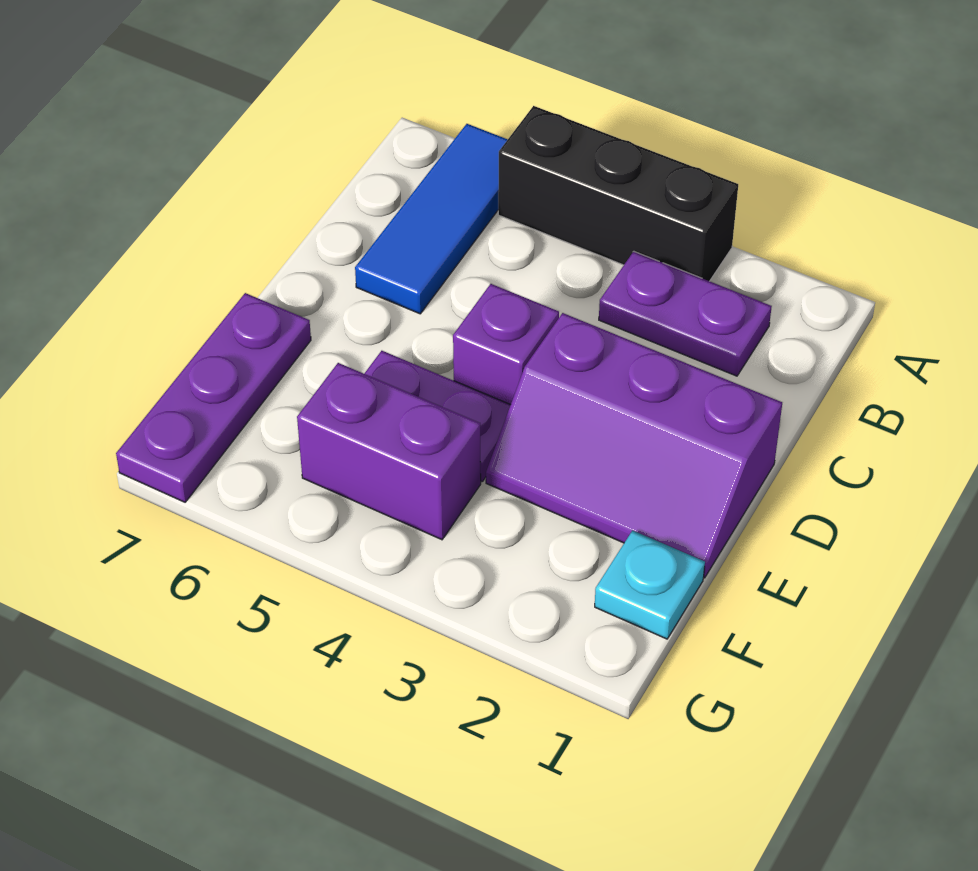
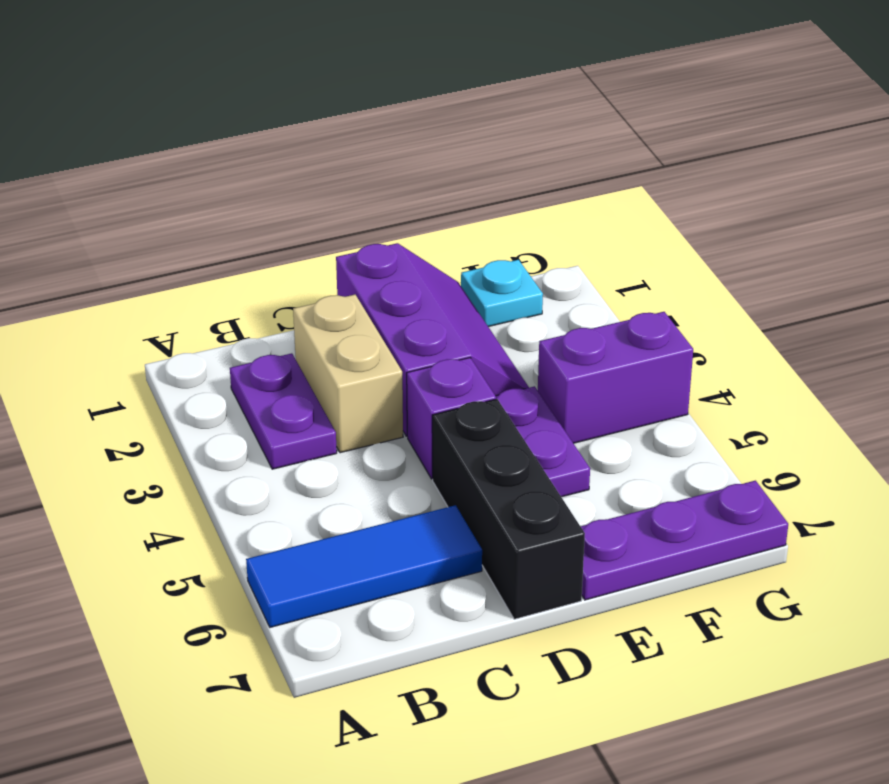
black brick A3:A5 level 1 -> black brick D5:D7 level 1
none -> tan brick C2:C3 level 1
purple brick F4:F5 level 1 -> purple brick F4:G4 level 1

